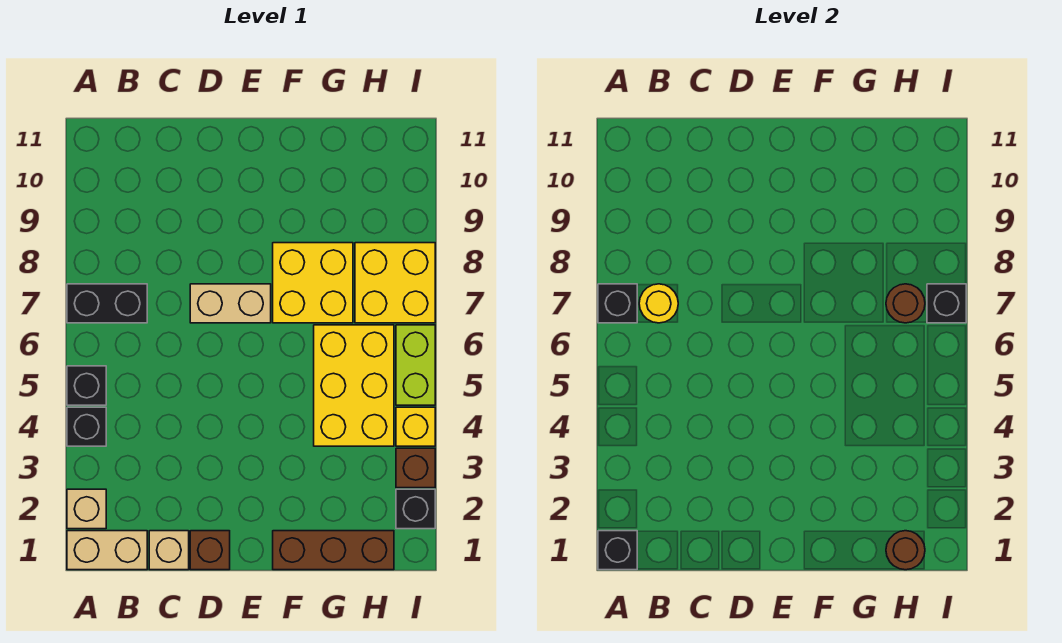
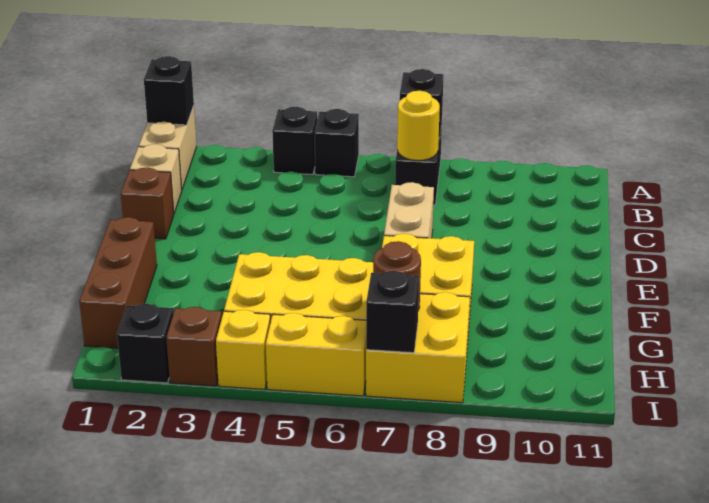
tan brick A2 level 1 -> none
brown round brick H1 level 2 -> none
lime brick I5:I6 level 1 -> yellow brick I5:I6 level 1

